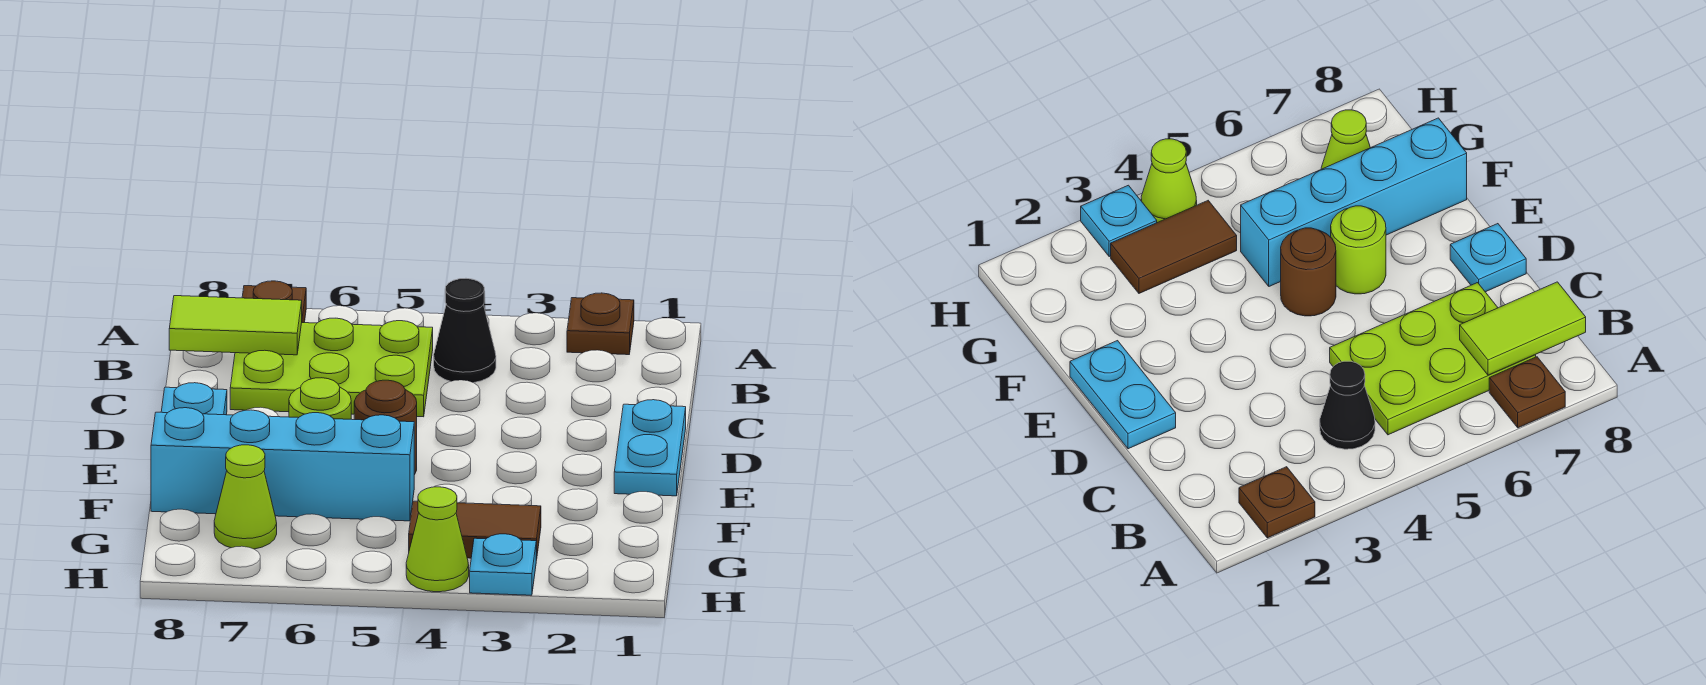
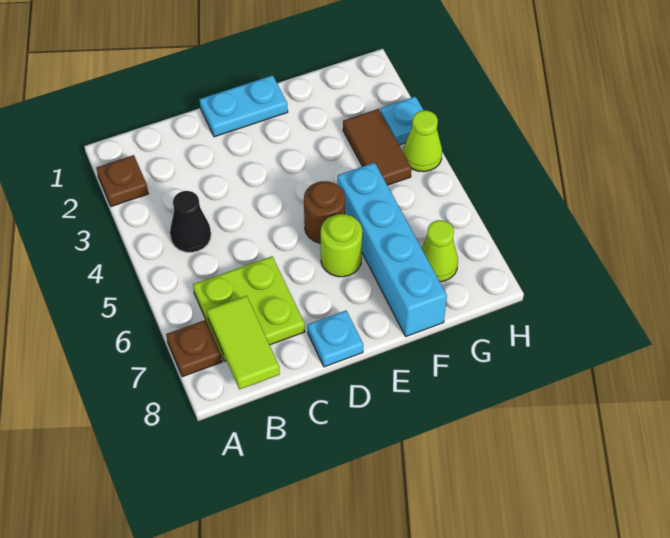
lime plate B5:C7 level 1 -> lime plate B6:C7 level 1

